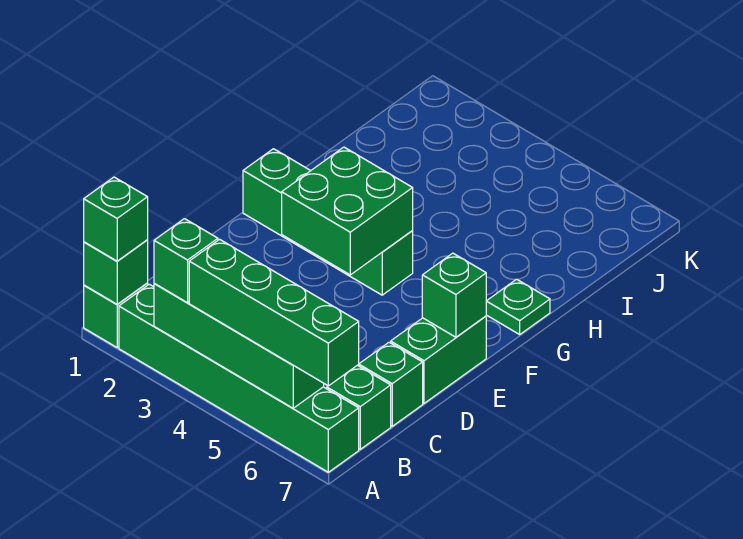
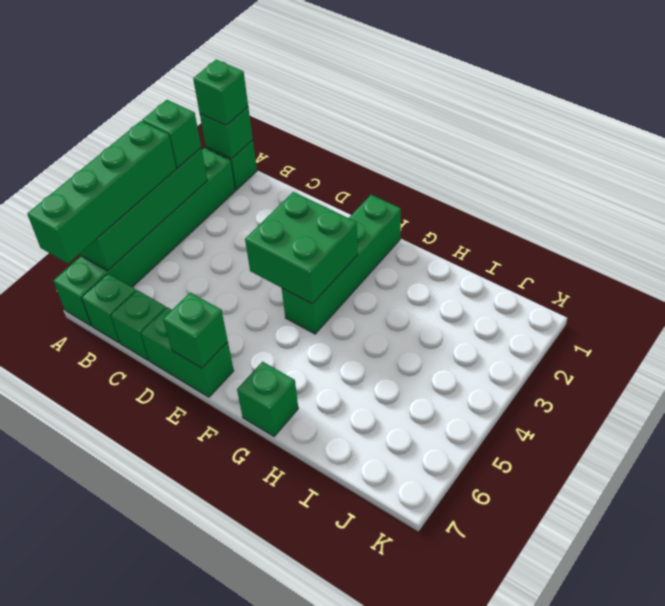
green plate G7 level 1 -> green brick G7 level 1

